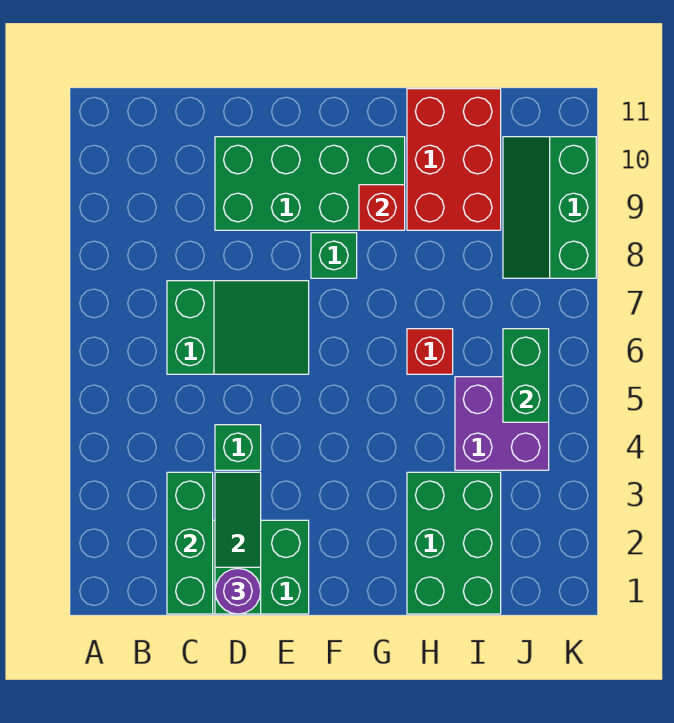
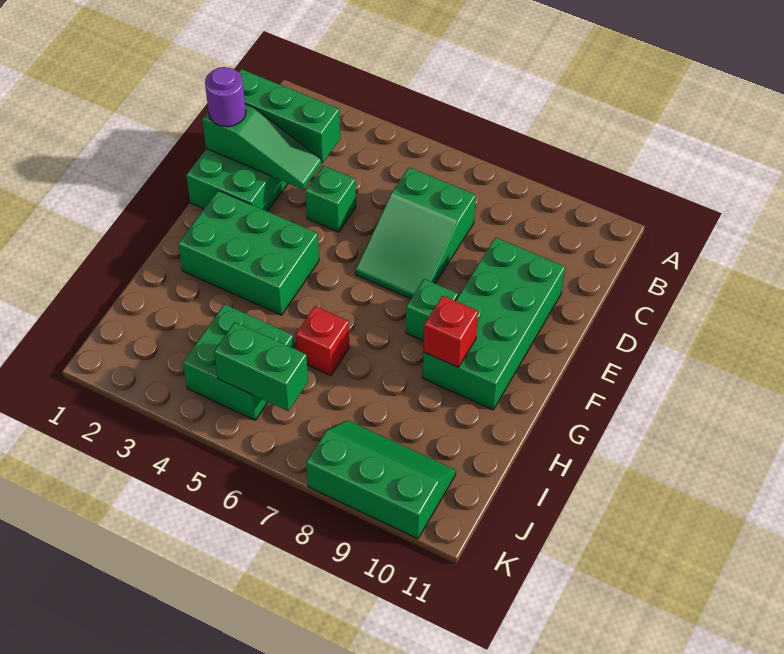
green brick H1:I3 level 1 -> green brick F2:G4 level 1
red brick H9:I11 level 1 -> none
purple brick I4:J5 level 1 -> green brick I4:J5 level 1

